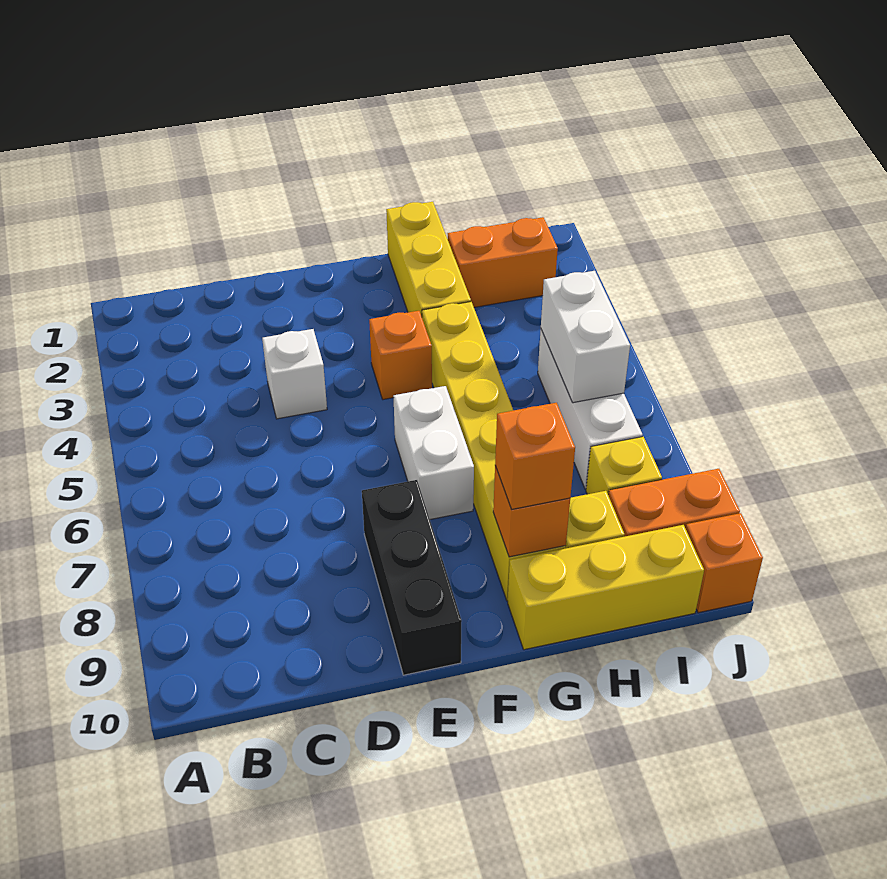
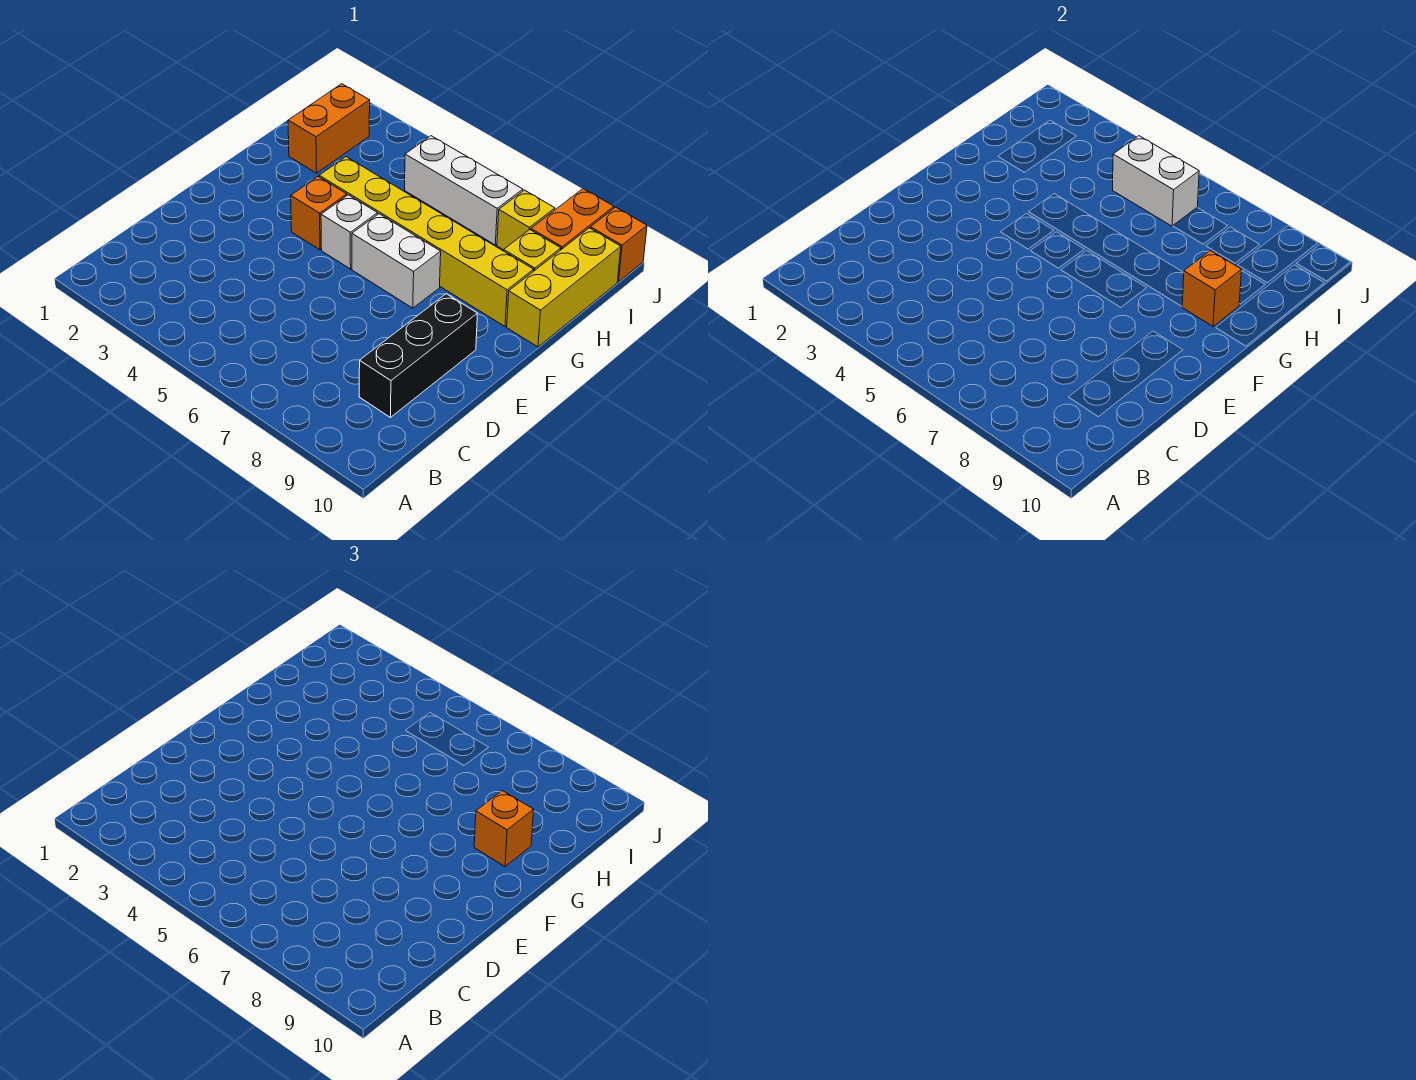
white brick D4 level 1 -> white brick F5 level 1
black brick E8:E10 level 1 -> black brick C9:E9 level 1
yellow brick G1:G3 level 1 -> none

